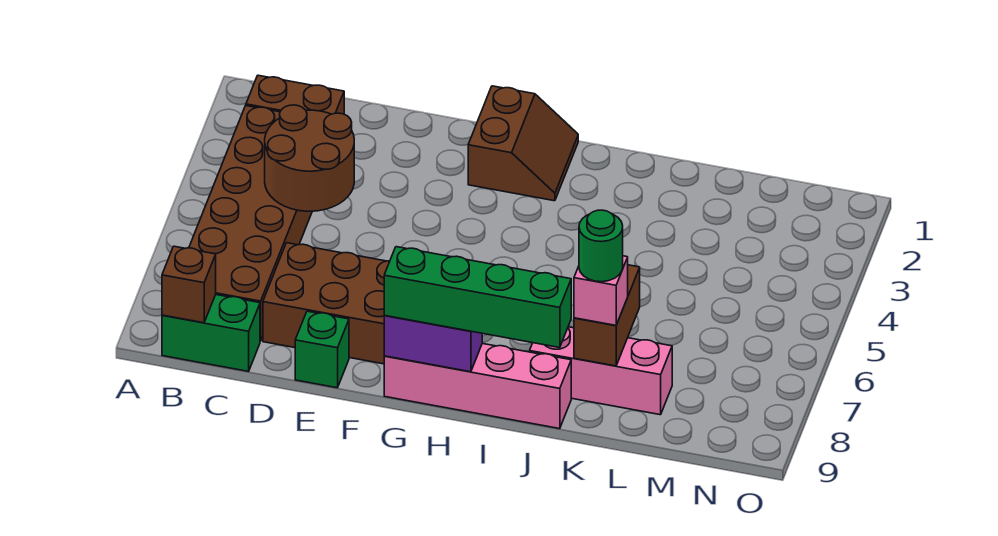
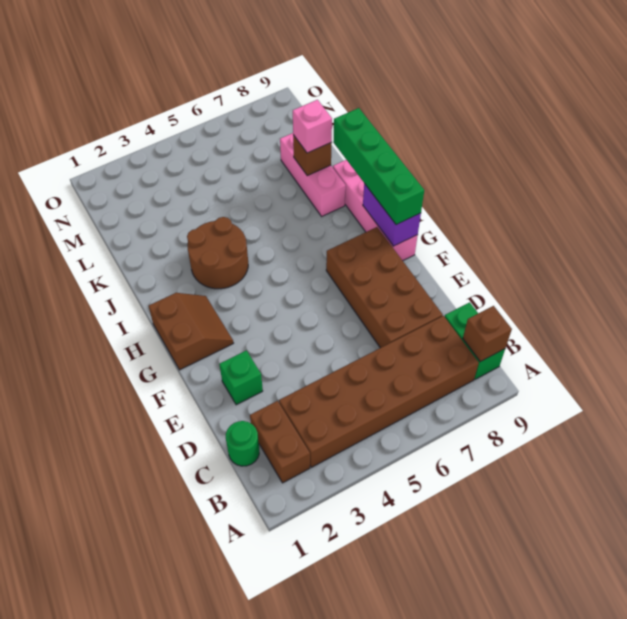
brown round brick C4:D5 level 2 -> brown round brick I3:J4 level 1
green brick E9 level 1 -> green brick E2 level 1
brown slope G1:H2 level 1 top G -> brown slope G1:H2 level 1 top 1
brown brick K7:K8 level 2 -> brown brick K8 level 2
green round brick K8 level 4 -> green round brick C1 level 1

